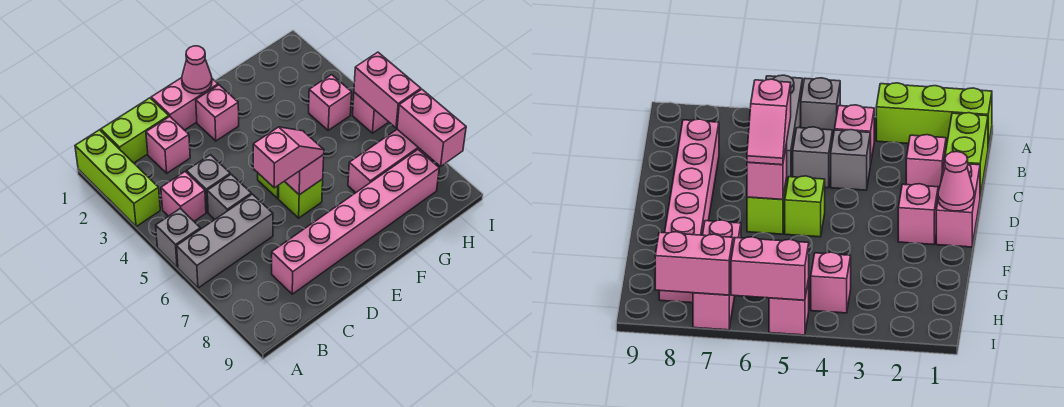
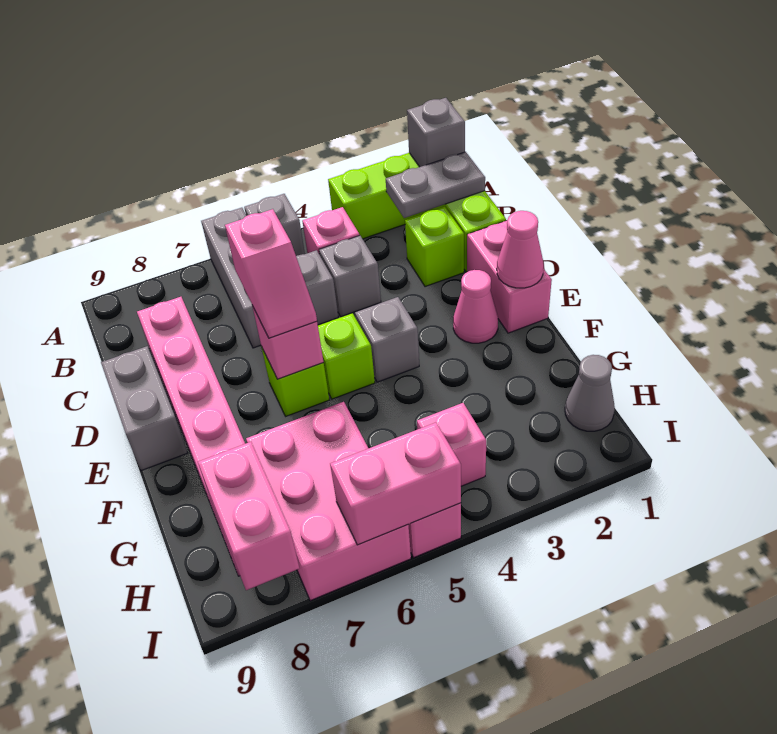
none -> grey brick A1 level 2
none -> grey plate B1:B2 level 2
pink brick C2 level 1 -> lime brick C2 level 1
none -> grey brick D9:E9 level 1
pink brick E2 level 1 -> pink cone E2 level 1
none -> grey brick E4 level 1
pink brick G7:I7 level 1 -> pink brick G6:I7 level 1
none -> grey cone H1 level 1
pink brick I7:I8 level 2 -> pink brick H8:I8 level 2

